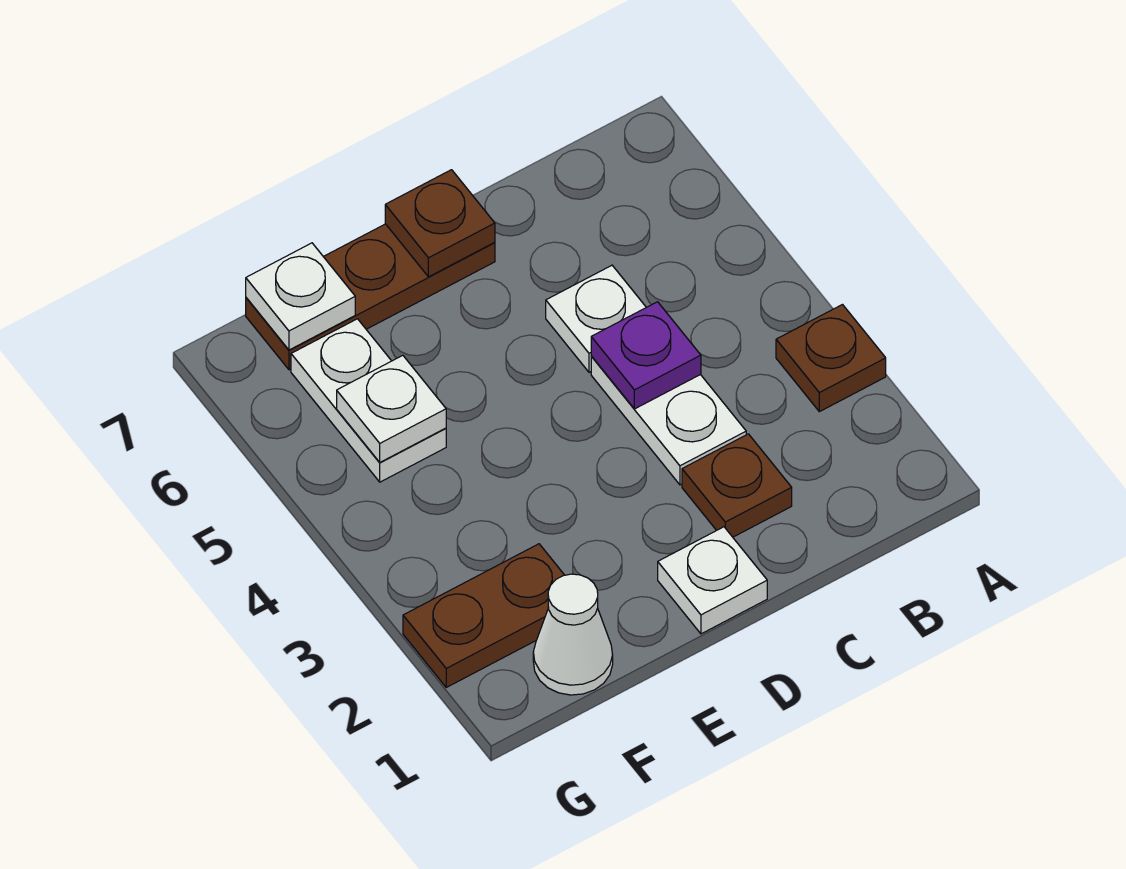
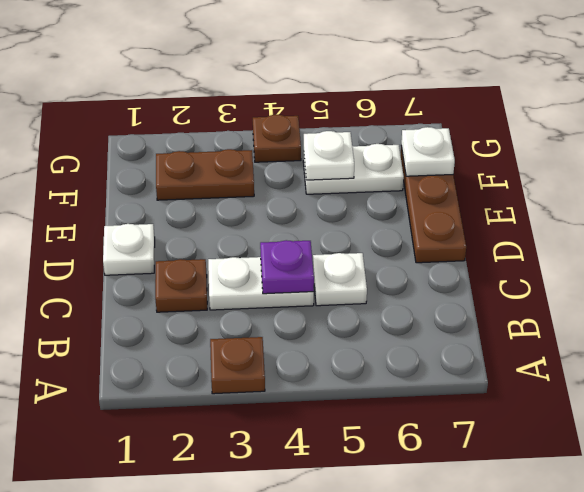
brown plate D7 level 2 -> brown plate G4 level 1
white cone F1 level 1 -> none
brown plate F2:G2 level 1 -> brown plate F2:F3 level 1

